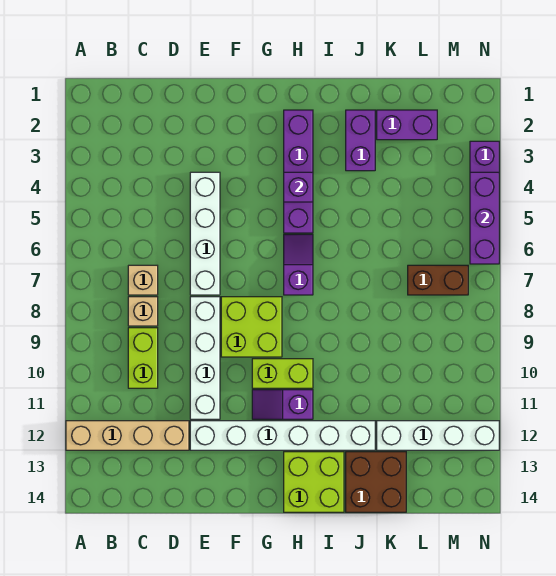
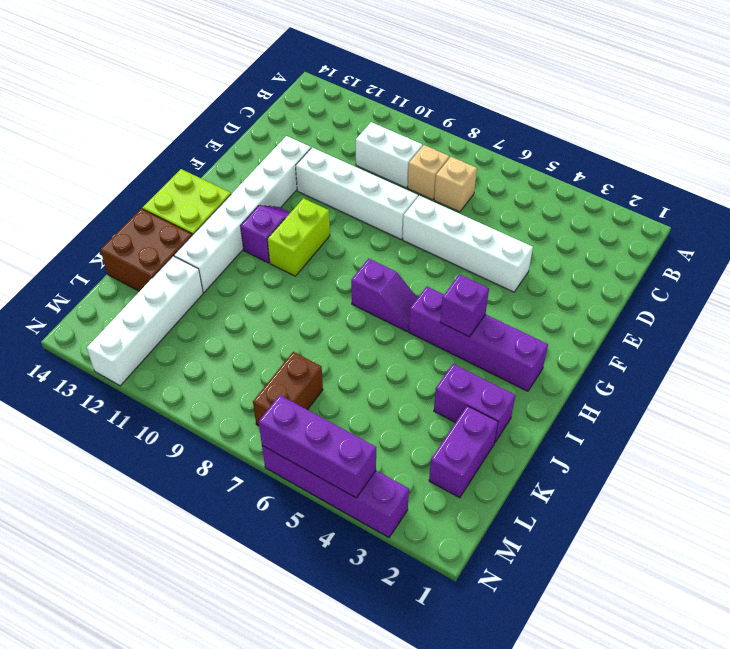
tan brick A12:D12 level 1 -> none
lime brick C9:C10 level 1 -> white brick C9:C10 level 1
lime brick F8:G9 level 1 -> none

